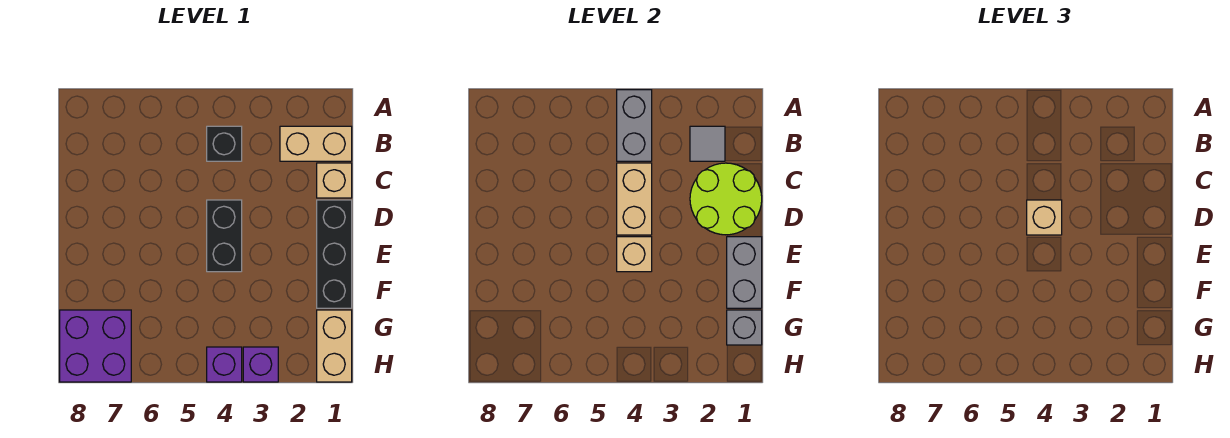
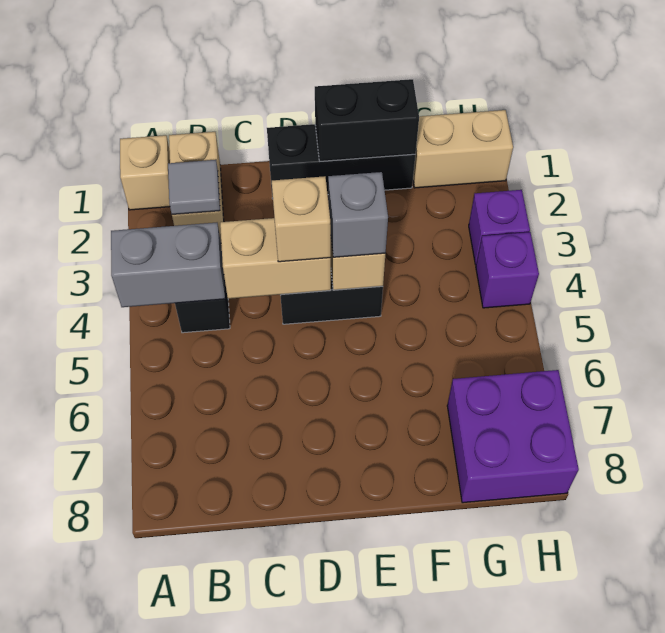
tan brick C1 level 1 -> tan brick A1 level 1
lime round brick C1:D2 level 2 -> none
grey brick E1:F1 level 2 -> black brick E1:F1 level 2
grey brick G1 level 2 -> grey brick E4 level 3

